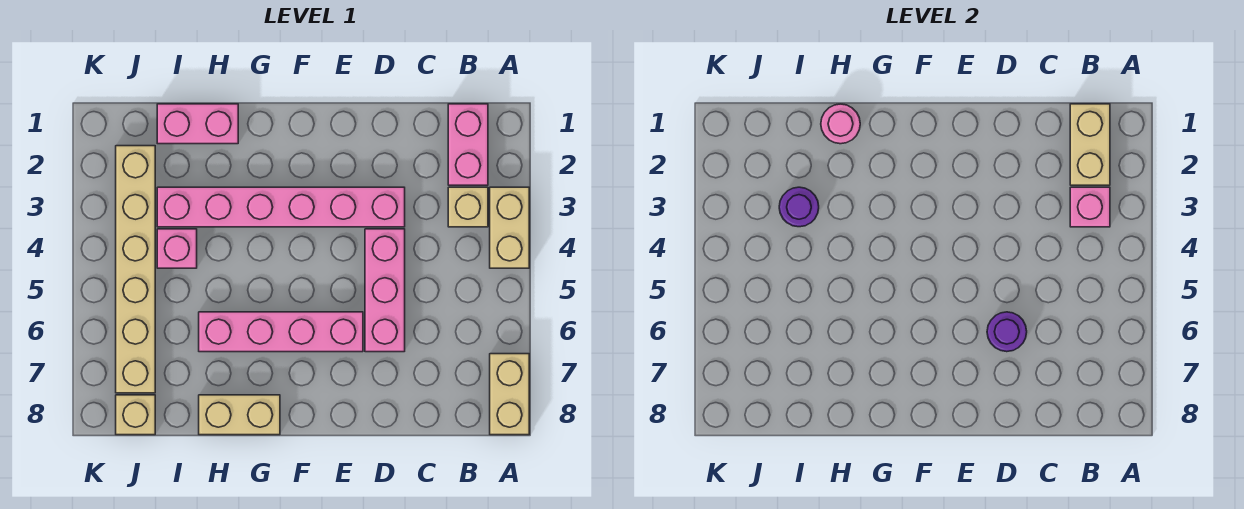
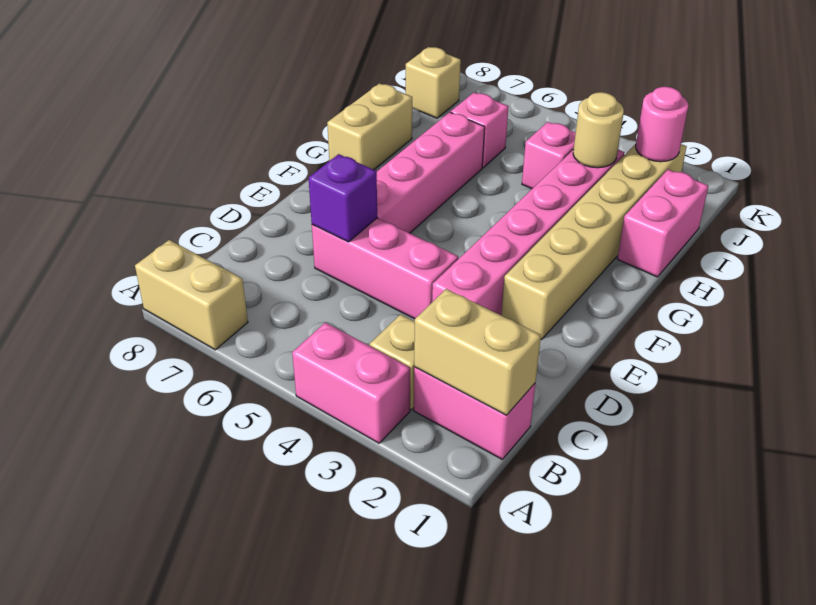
tan brick A3:A4 level 1 -> pink brick A3:A4 level 1
pink brick B3 level 2 -> pink brick I6 level 1
purple round brick D6 level 2 -> purple brick D6 level 2
pink round brick H1 level 2 -> pink round brick J2 level 2
purple round brick I3 level 2 -> tan round brick I3 level 2
tan brick J2:J7 level 1 -> tan brick E2:J2 level 1

